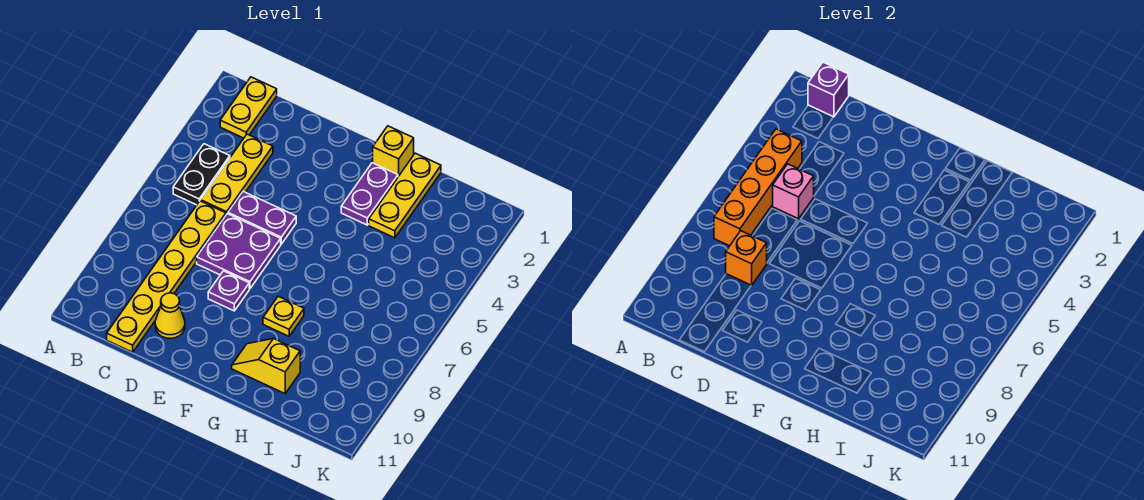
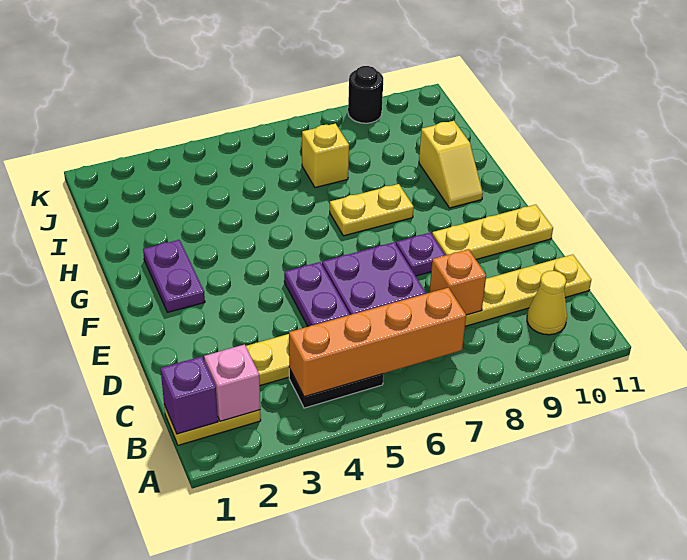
pink brick C5 level 2 -> pink brick B2 level 2
yellow cone D10 level 1 -> yellow cone B10 level 1
yellow brick G1 level 1 -> yellow brick I7 level 1
purple plate G2:G3 level 1 -> purple plate F2:G2 level 1
yellow plate G8 level 1 -> yellow plate G7:G8 level 1
yellow plate H1:H3 level 1 -> yellow plate E9:E11 level 1
none -> black round brick K9 level 1

